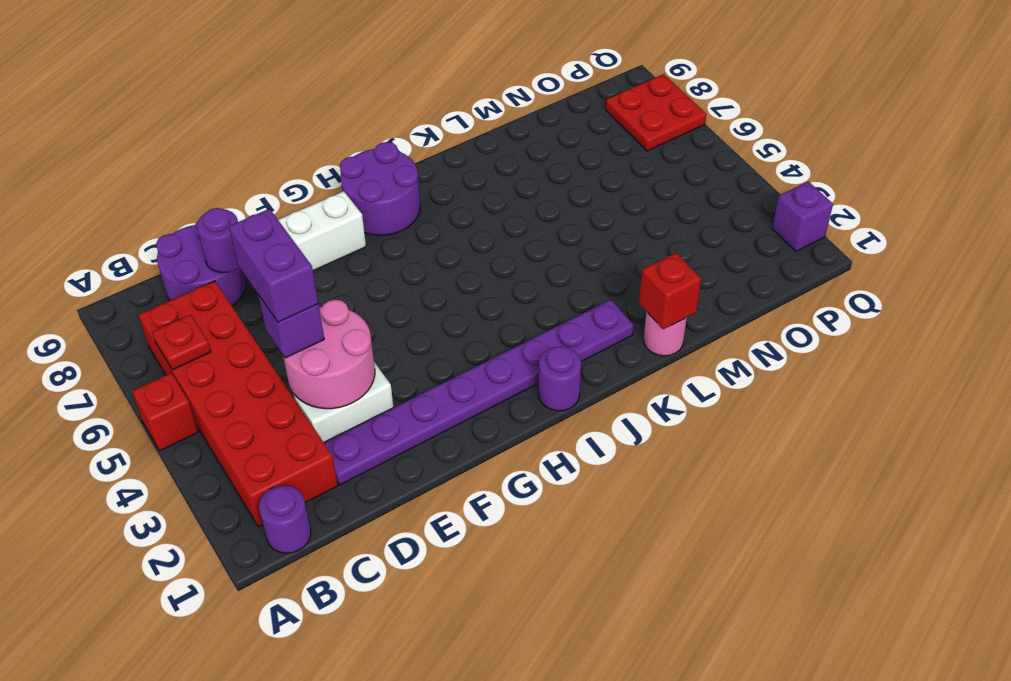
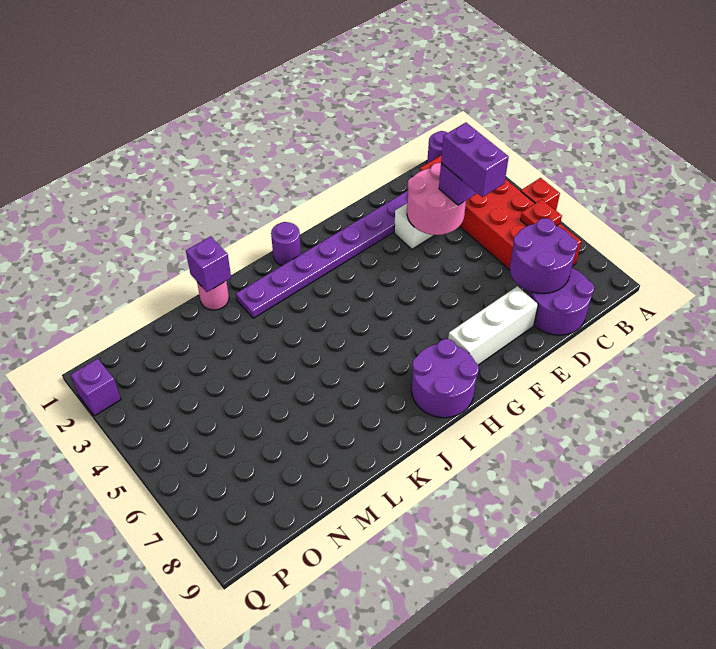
purple round brick D8 level 2 -> purple round brick C7:D8 level 2
red brick L1 level 2 -> purple brick L1 level 2
red plate P7:Q8 level 1 -> none

